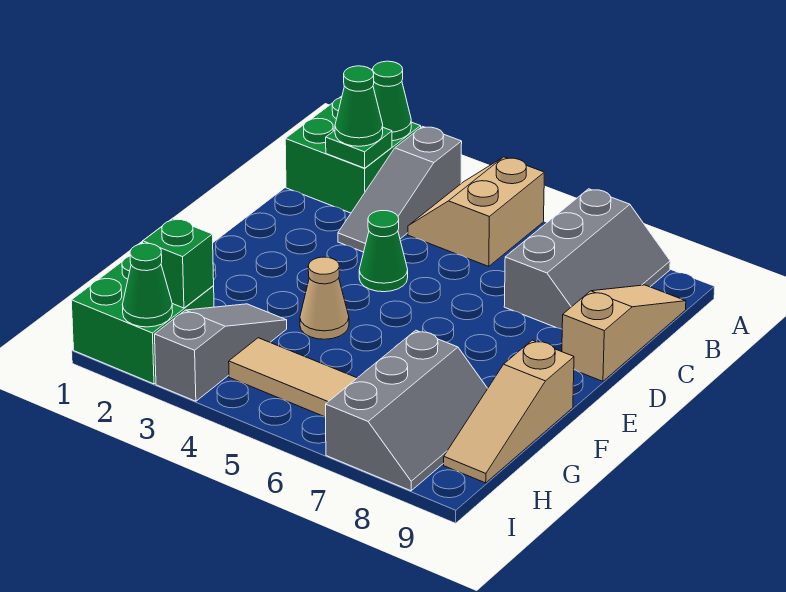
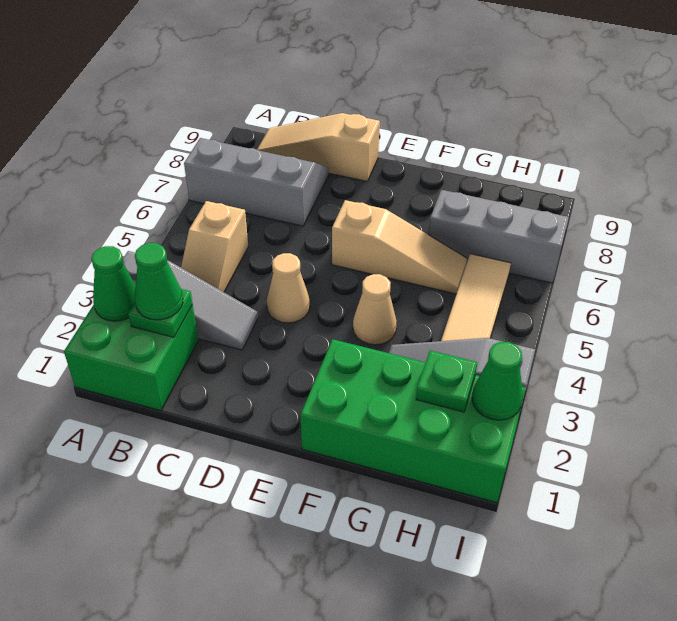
tan slope A4:B5 level 1 top 5 -> tan slope B4:B5 level 1 top 5
green cone D4 level 1 -> tan cone D4 level 1
tan slope F9:H9 level 1 top F -> tan slope E6:G6 level 1 top E
green brick H1:I2 level 1 -> green brick F1:I2 level 1
green brick H2 level 2 -> green plate H2 level 2

